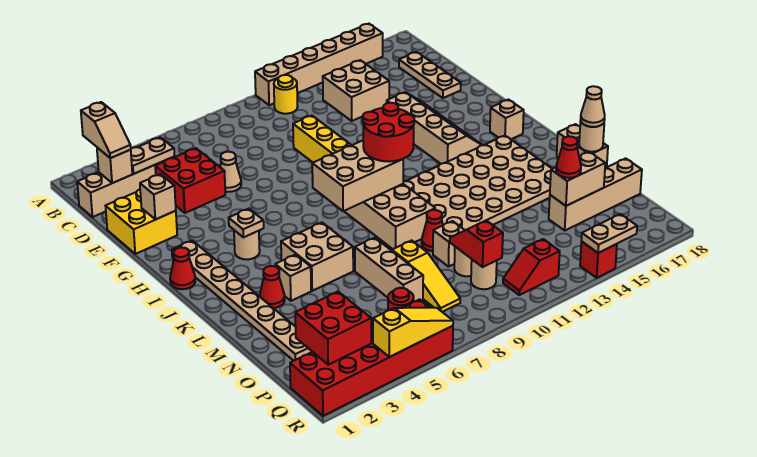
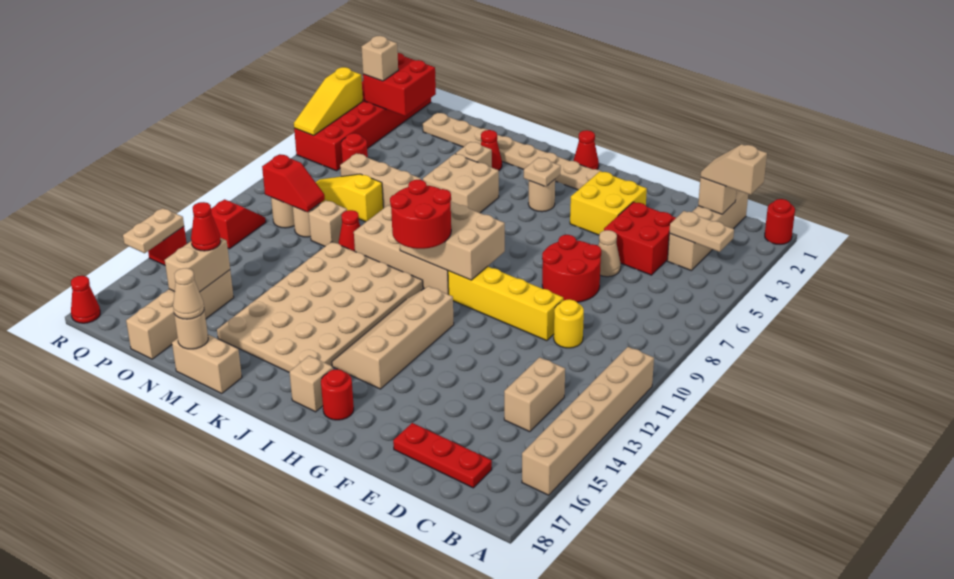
none -> red round brick A1 level 1
yellow round brick B11 level 1 -> yellow round brick D10 level 1
tan plate C3:C4 level 2 -> tan plate B4:C4 level 2
tan brick C13:D14 level 1 -> tan brick C13:C14 level 1
tan plate C17:E17 level 1 -> red plate C17:E17 level 1
yellow brick E1:F2 level 1 -> yellow brick F3:G4 level 1
none -> red round brick E7:F8 level 1
tan brick F2 level 2 -> tan brick Q3 level 3
tan slope F14:I15 level 1 top 14 -> tan slope H12:I15 level 1 top H
none -> red round brick H17 level 1
tan brick I8:J10 level 2 -> tan brick H9:J10 level 2
none -> red cone R18 level 1

